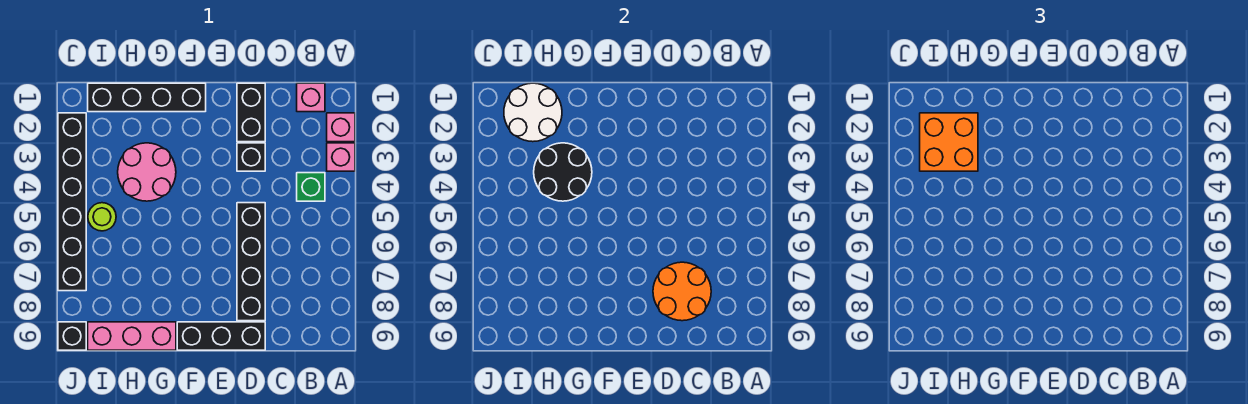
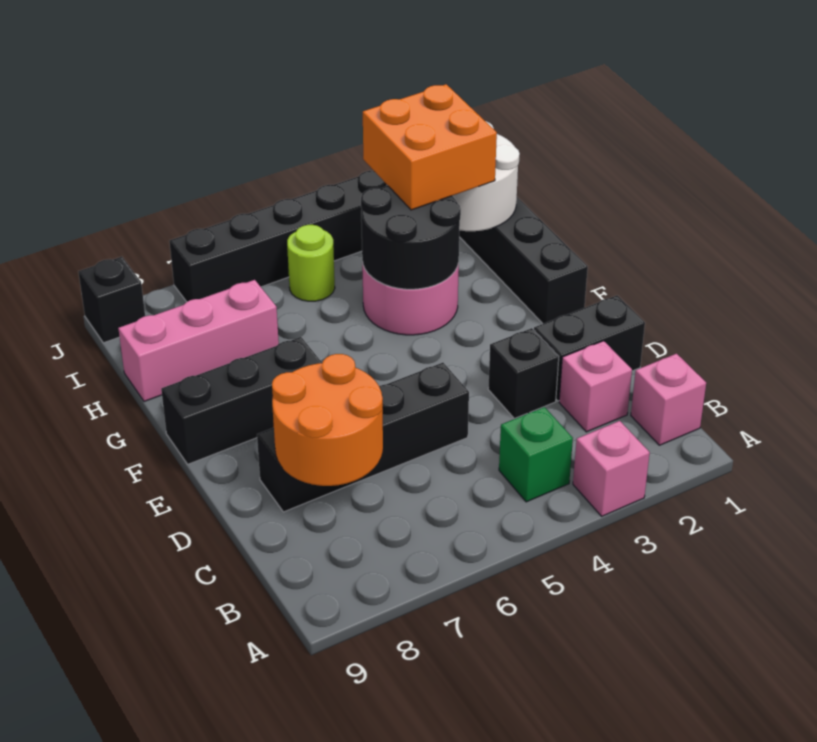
pink brick A2 level 1 -> pink brick C2 level 1
black brick D9:F9 level 1 -> black brick F7:F9 level 1
pink brick G9:I9 level 1 -> pink brick H7:H9 level 1

